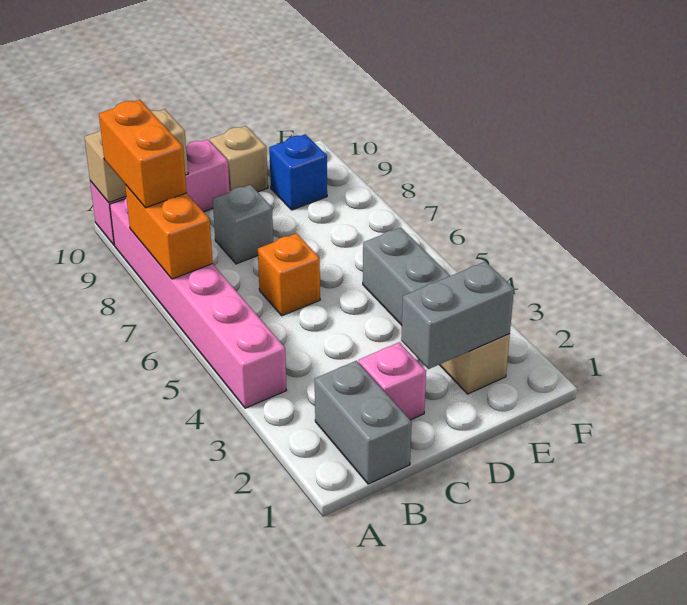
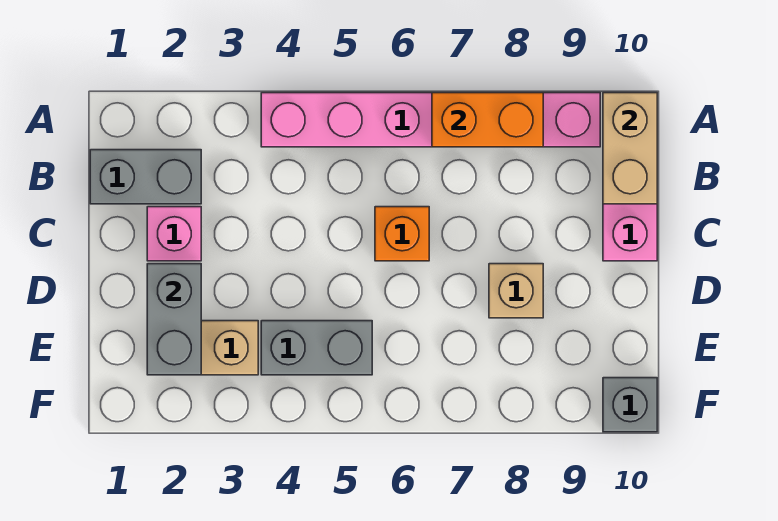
orange brick A8:A9 level 3 -> none
grey brick C8 level 1 -> grey brick F10 level 1
tan brick D10 level 1 -> tan brick D8 level 1
blue brick E9 level 1 -> none

